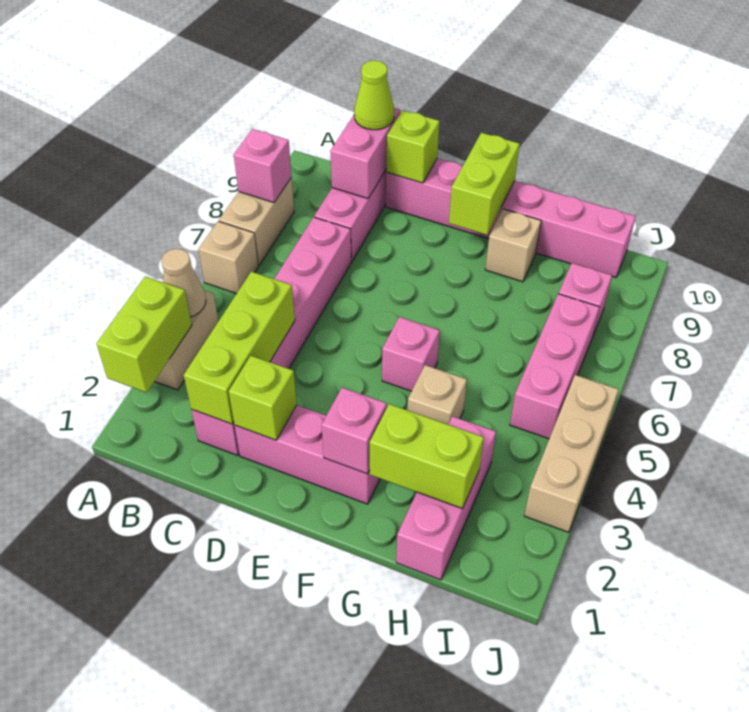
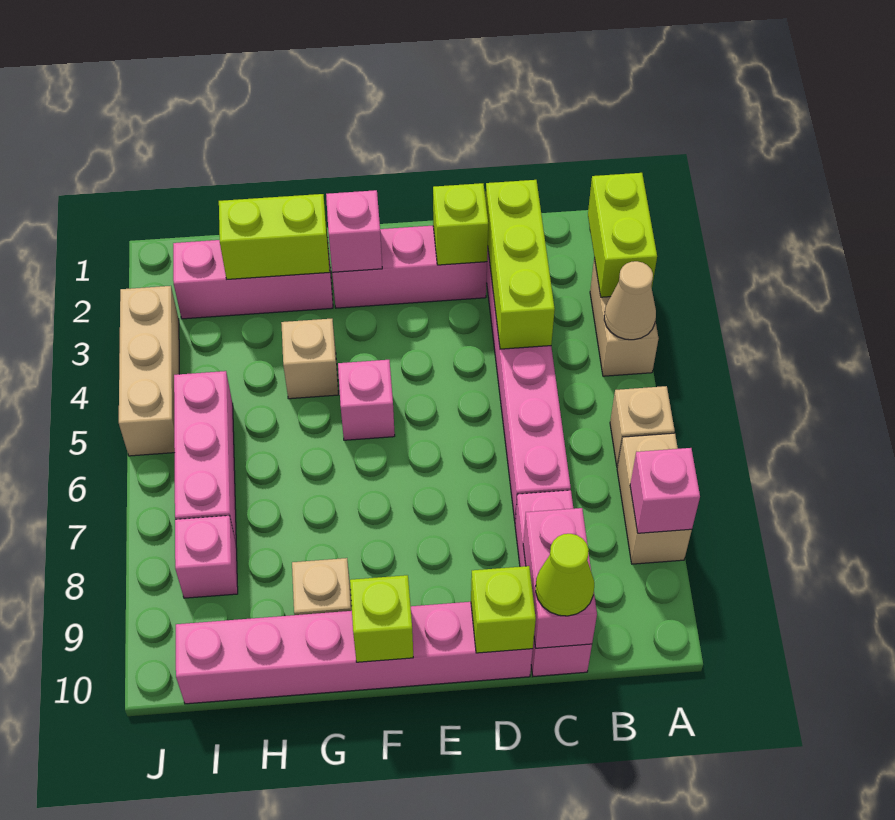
lime brick F9:F10 level 2 -> lime brick F10 level 2
pink brick H1:H3 level 1 -> pink brick G2:I2 level 1

